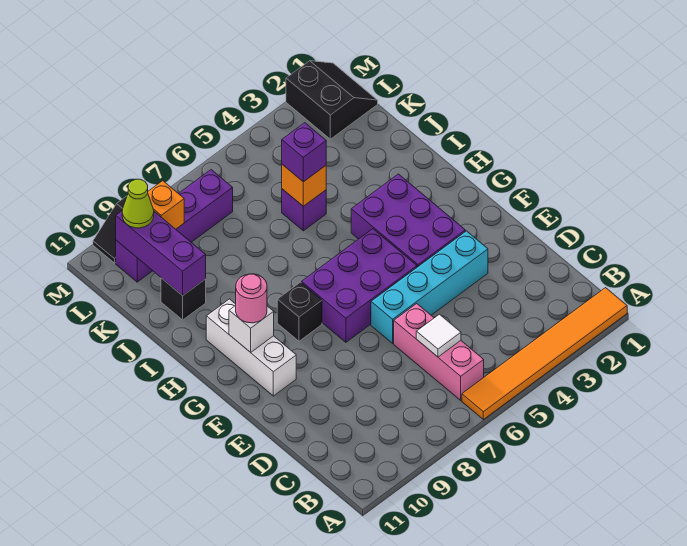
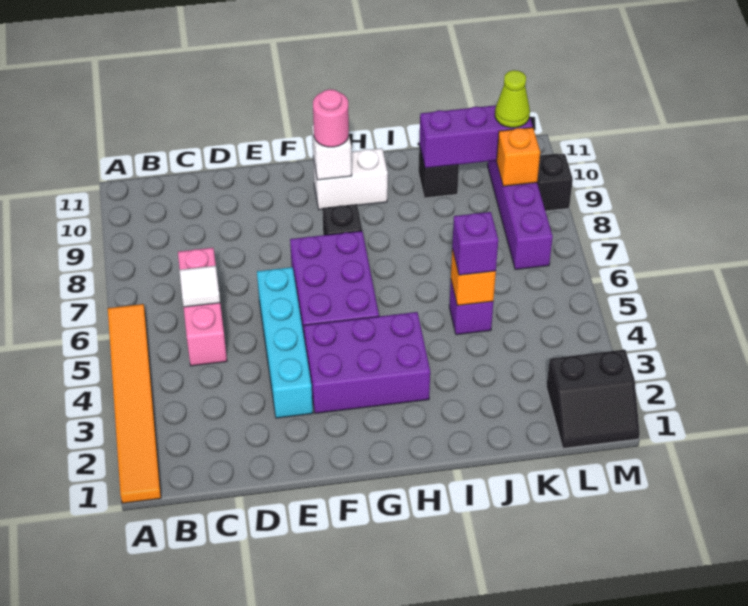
pink brick B6:D6 level 1 -> pink brick C5:C7 level 1
white brick F10:H10 level 1 -> white brick G10:H10 level 1

